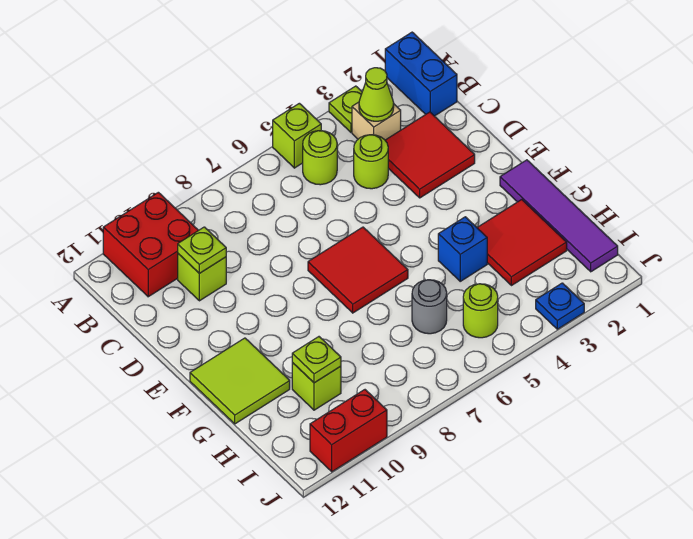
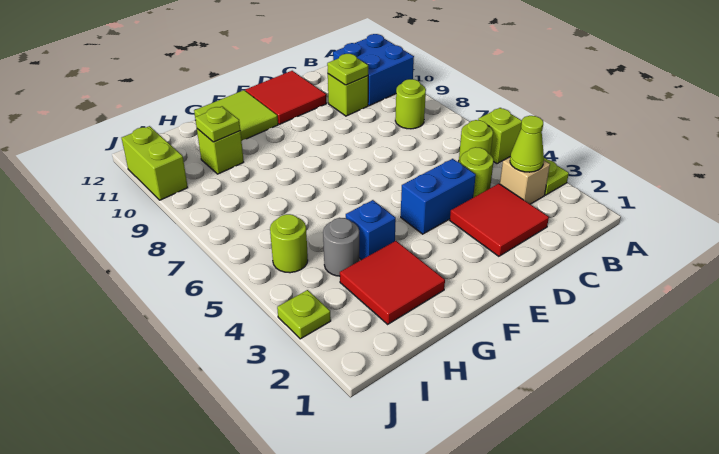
blue brick A1:B1 level 1 -> blue brick D4:E4 level 1
red brick A10:B11 level 1 -> blue brick A10:B11 level 1
none -> lime round brick B8 level 1
red tile E6:F7 level 1 -> red tile D11:E12 level 1
purple tile F1:I1 level 1 -> none
grey round brick H6 level 1 -> grey round brick H4 level 1
blue plate J3 level 1 -> lime plate J3 level 1
red brick J10:J11 level 1 -> lime brick J10:J11 level 1

